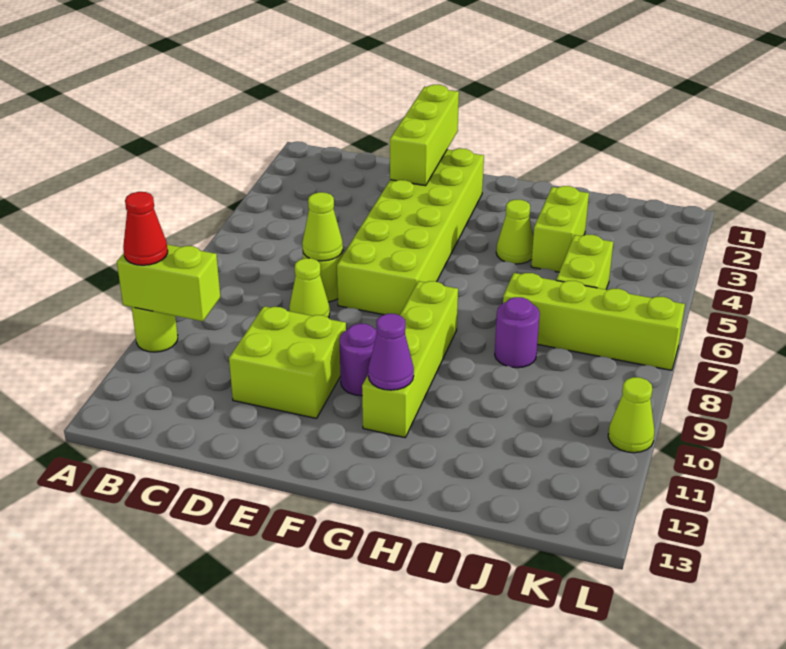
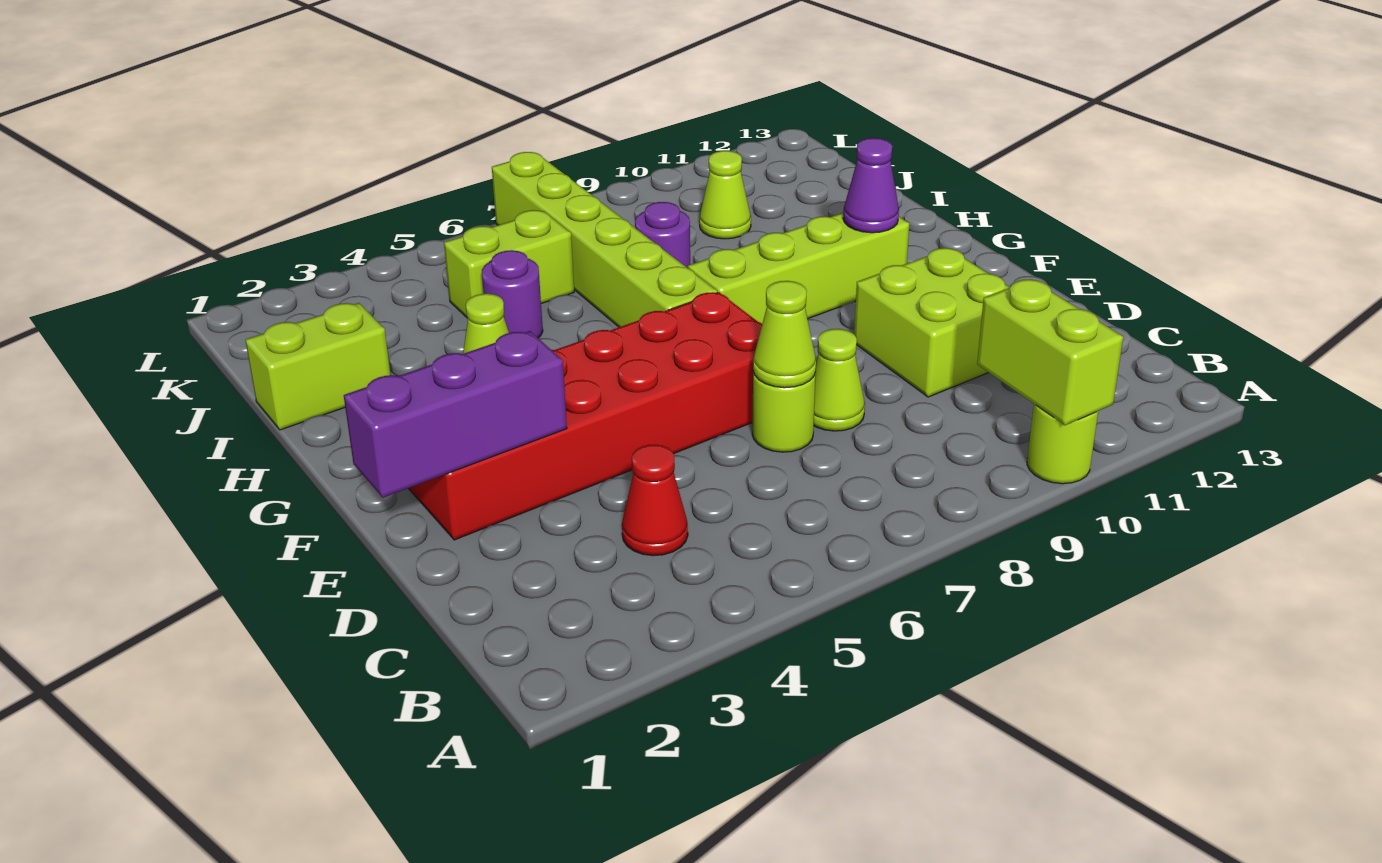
red cone A10 level 3 -> red cone C4 level 1
lime brick E1:E3 level 2 -> purple brick E1:E3 level 2
lime brick E2:F7 level 1 -> red brick E2:F7 level 1
purple round brick F10 level 1 -> purple round brick I5 level 1
lime brick I3:I4 level 1 -> lime brick I1:I2 level 1
lime brick I7:L7 level 1 -> lime brick G7:L7 level 1
lime cone L10 level 1 -> lime cone J10 level 1

